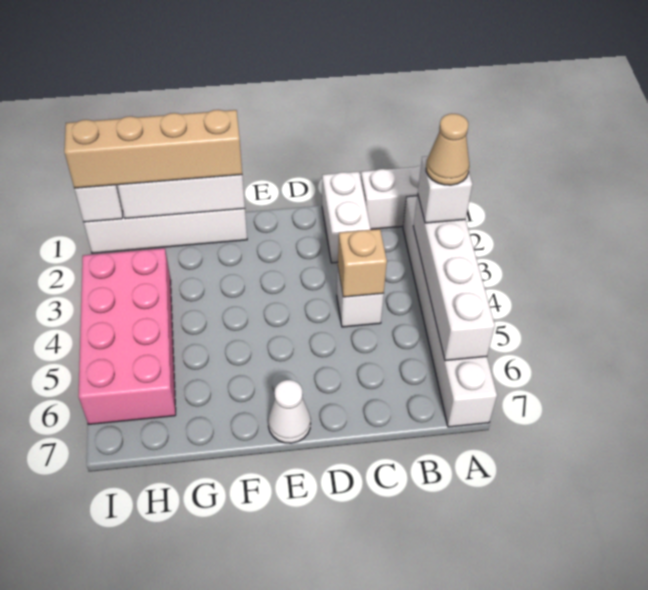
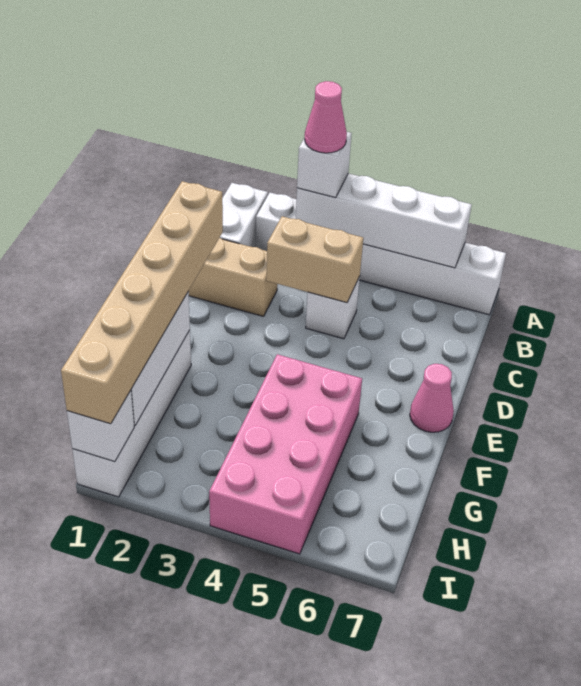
tan cone A3 level 4 -> pink cone A3 level 4
white brick C1:C2 level 1 -> tan brick C1:C2 level 1
tan brick C4 level 2 -> tan brick C3:C4 level 2
white cone E7 level 1 -> pink cone E7 level 1
tan brick F1:I1 level 3 -> tan brick D1:I1 level 3
pink brick H3:I6 level 1 -> pink brick F4:I5 level 1

